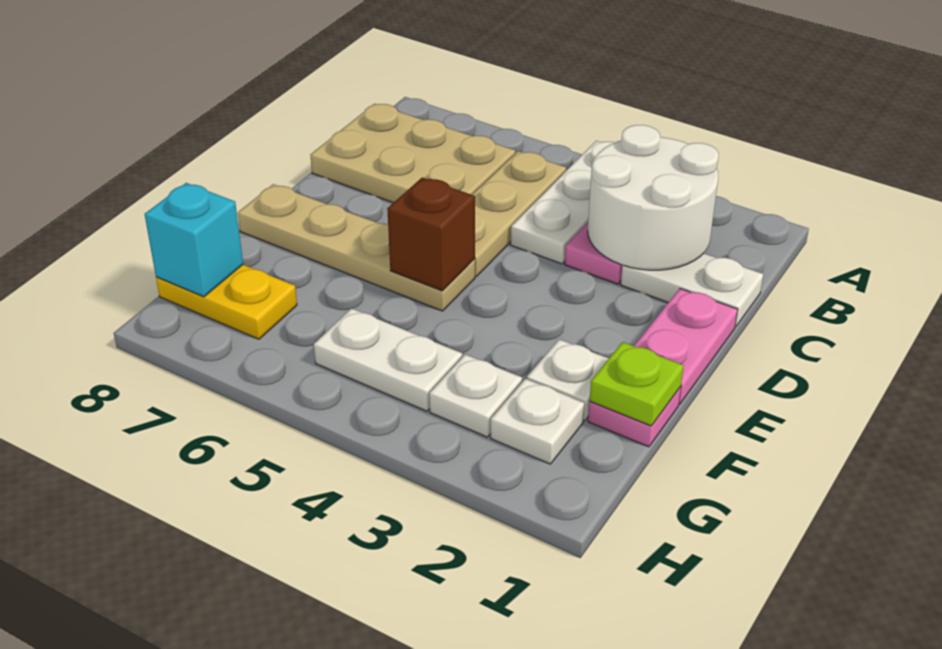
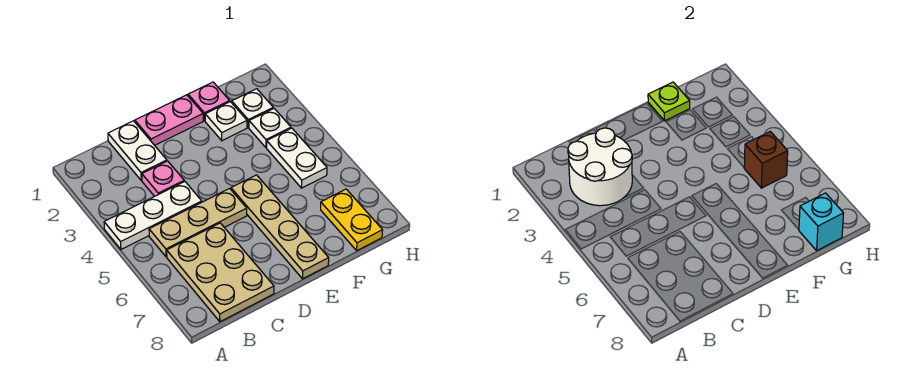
brown brick E5 level 2 -> brown brick G5 level 2

